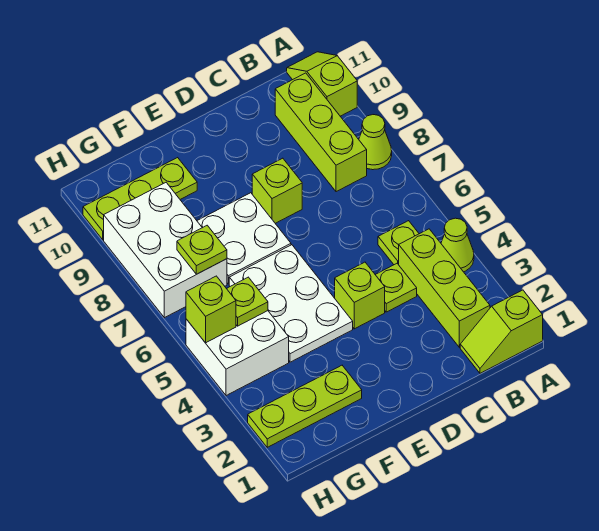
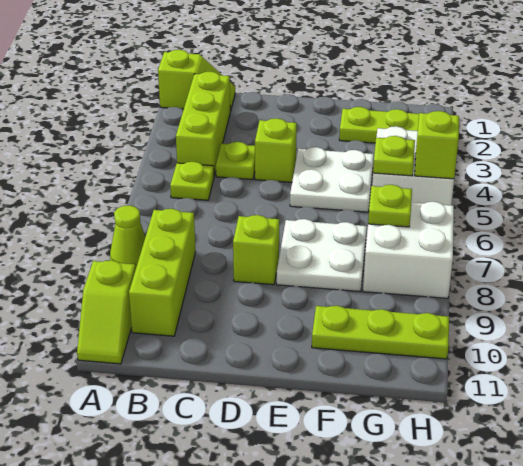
lime cone A4 level 1 -> none
white plate E4:F6 level 1 -> white plate E4:F5 level 1
white brick G7:H9 level 1 -> white brick G7:H8 level 1

